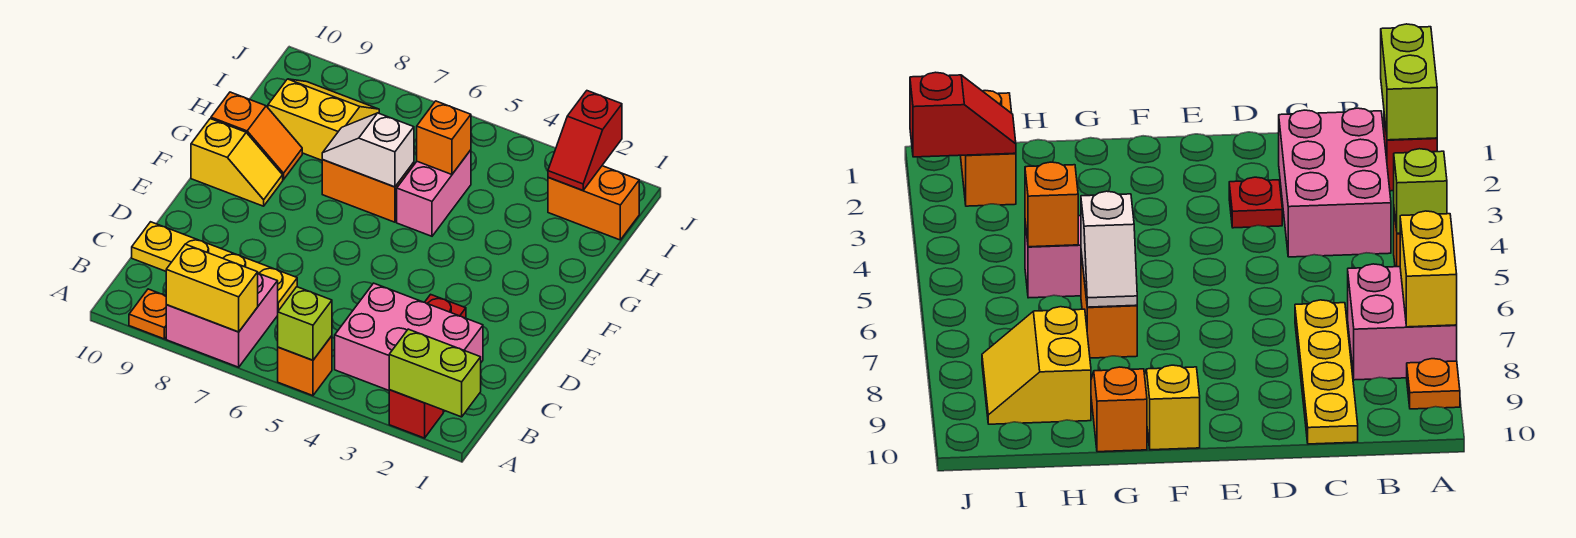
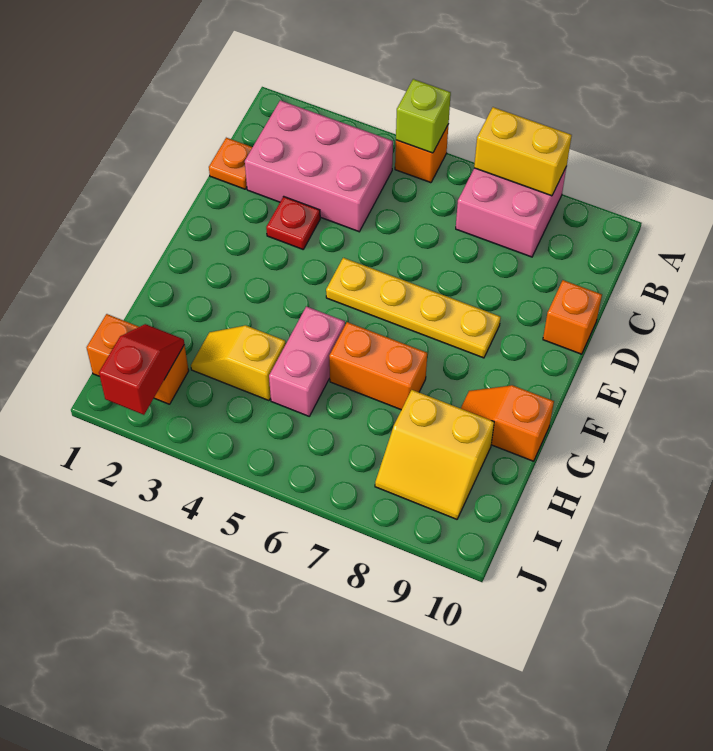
lime brick A1:A2 level 2 -> none
red brick A2 level 1 -> none
orange plate A9 level 1 -> orange plate C1 level 1
yellow plate C7:C10 level 1 -> yellow plate E5:E8 level 1
yellow slope F9:F10 level 1 top 10 -> yellow slope H3:H4 level 1 top 4
white slope G6:G7 level 2 top 6 -> none
orange brick H5 level 2 -> orange brick D10 level 1

